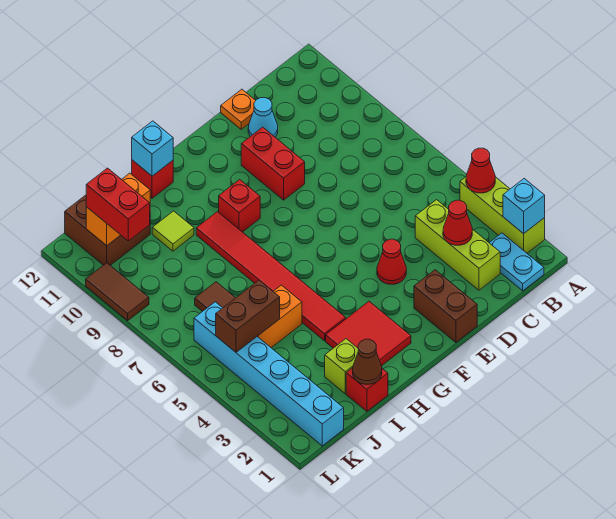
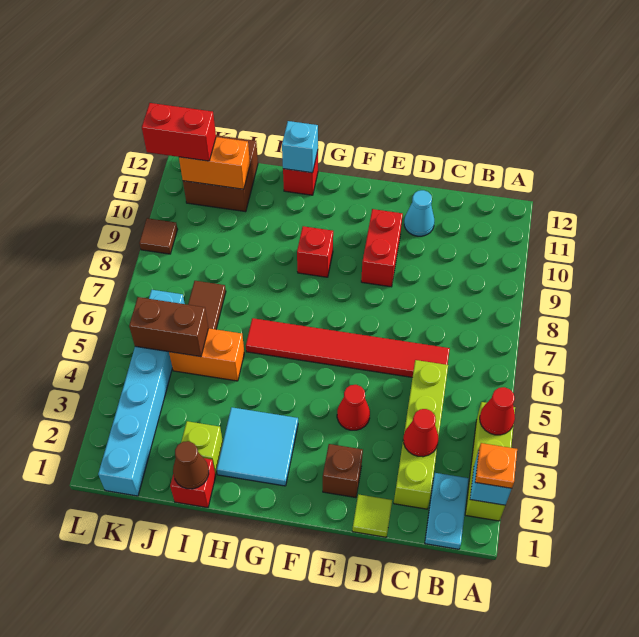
lime brick C2:C4 level 1 -> lime brick C2:C5 level 1
orange plate D12 level 1 -> orange plate A2 level 3
brown brick E1:E2 level 1 -> brown brick E2 level 1
red tile G2:H3 level 1 -> cyan tile G2:H3 level 1
red tile H4:H9 level 1 -> red tile C6:H6 level 1
lime tile I10 level 1 -> lime tile D1 level 1
red brick K10:K11 level 3 -> red brick K11:L11 level 3
brown tile L9:L10 level 1 -> brown tile L9 level 1

